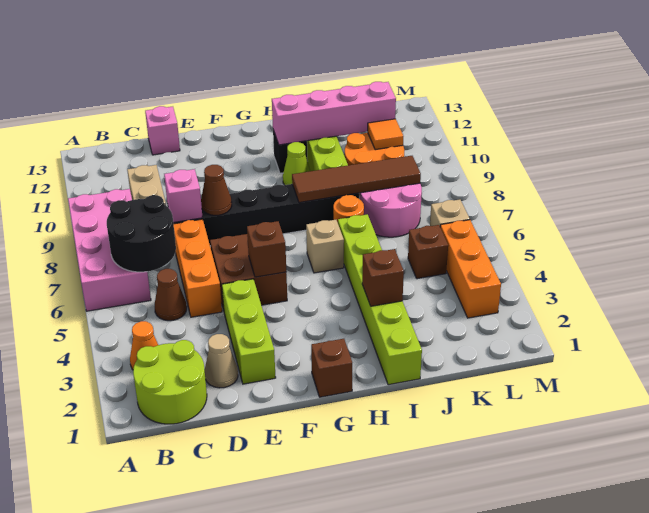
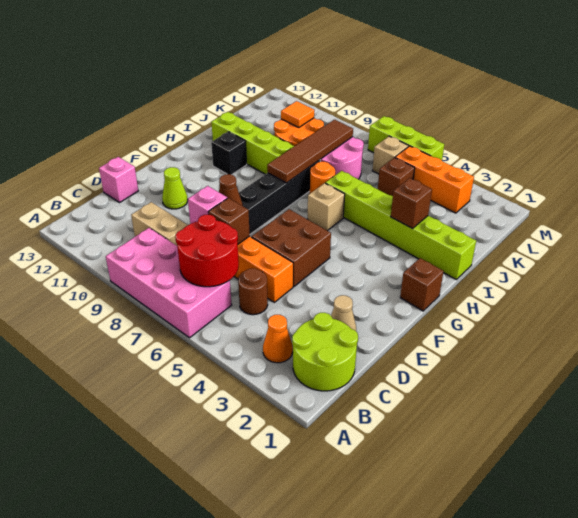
black round brick B6:C7 level 2 -> red round brick B6:C7 level 2
brown cone C5 level 1 -> brown round brick C5 level 1
lime brick E2:E4 level 1 -> lime brick M5:M7 level 1
brown brick F5 level 2 -> brown brick D7 level 2
lime cone H10 level 1 -> lime cone E11 level 1
pink brick H11:K11 level 2 -> none

